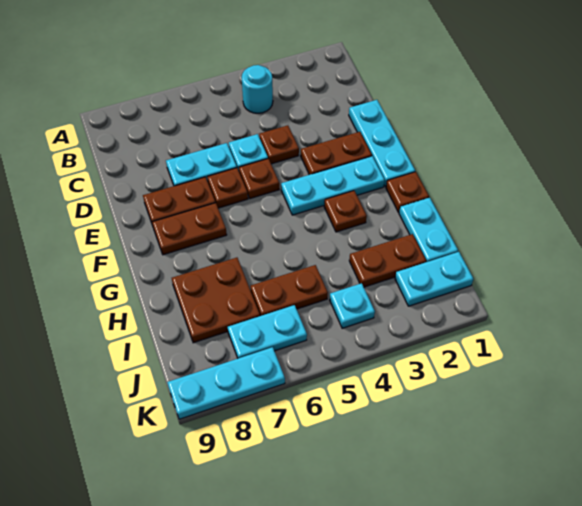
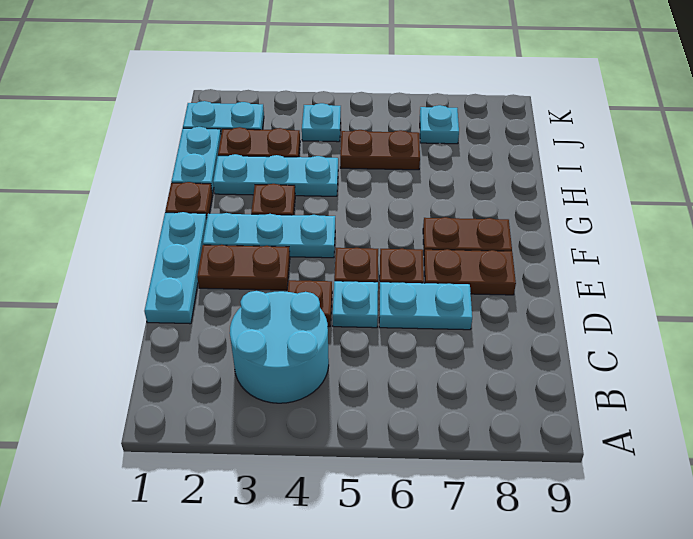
cyan round brick B4 level 1 -> cyan round brick B3:C4 level 1
brown plate H7:I8 level 1 -> none
cyan plate J6:J7 level 1 -> cyan plate J7 level 1
cyan plate K7:K9 level 1 -> cyan plate H2:H4 level 1

